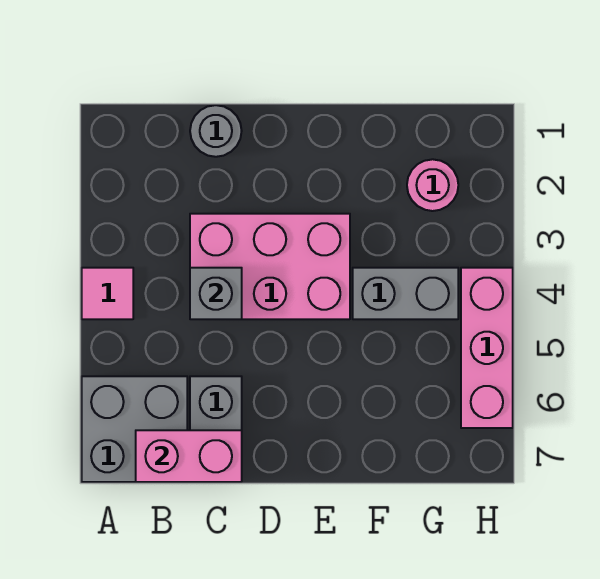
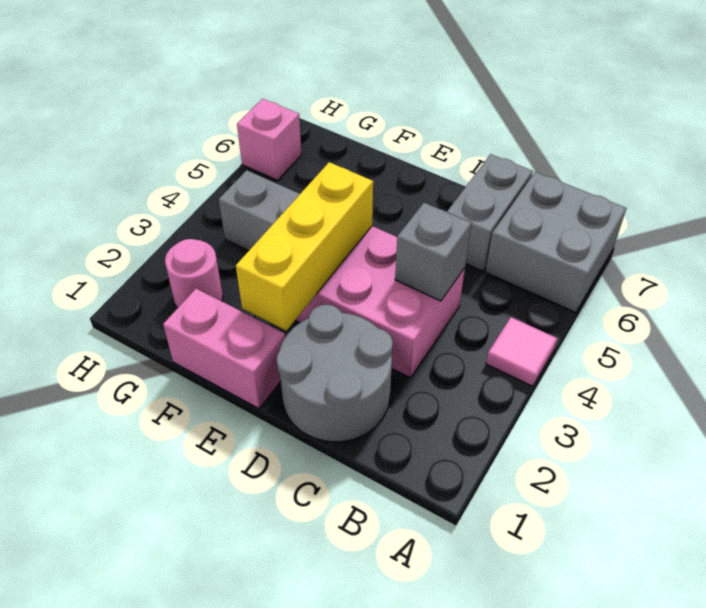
pink brick B7:C7 level 2 -> pink brick E1:F1 level 1
grey round brick C1 level 1 -> grey round brick C1:D2 level 1
none -> yellow brick E2:E4 level 2
pink brick H4:H6 level 1 -> pink brick H6 level 1

